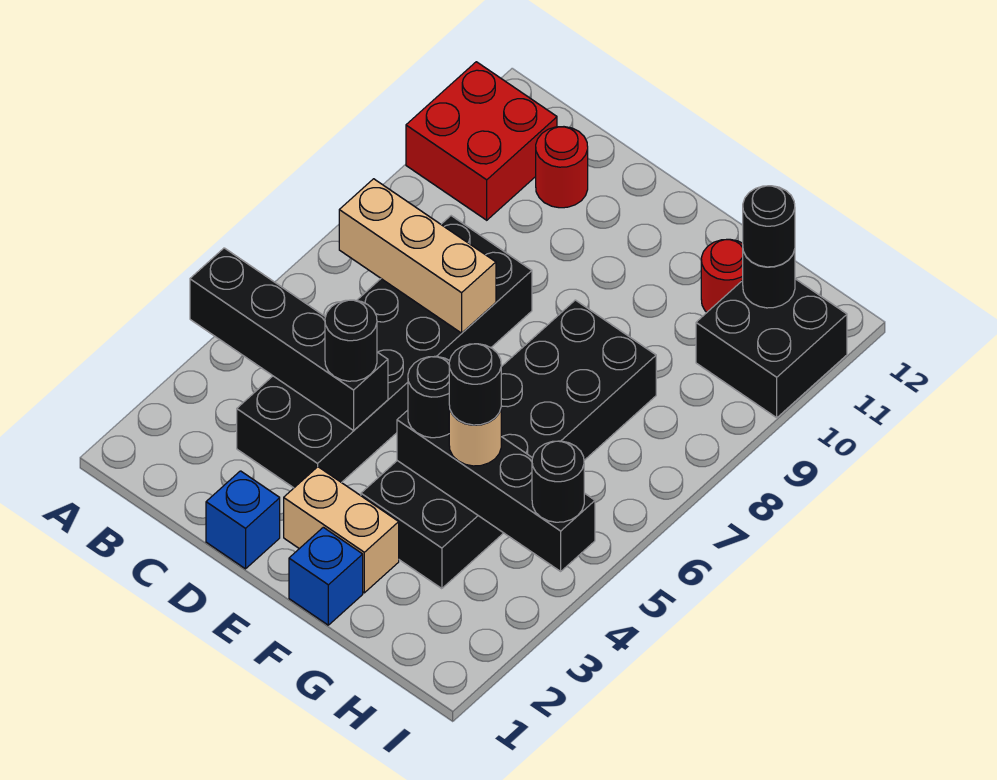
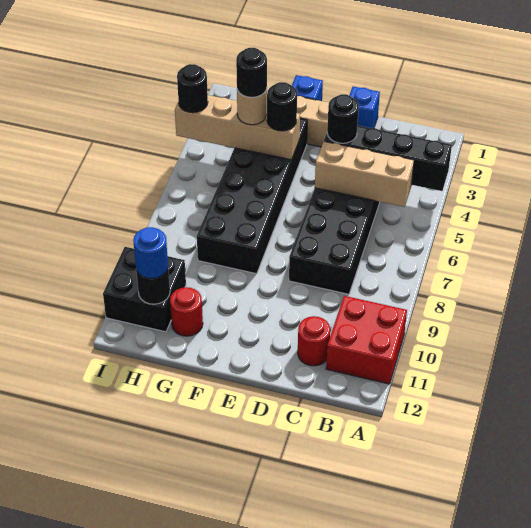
tan brick B7:D7 level 2 -> tan brick B5:D5 level 2
black brick F4:I4 level 2 -> tan brick F4:I4 level 2
black round brick H11 level 3 -> blue round brick H11 level 3

